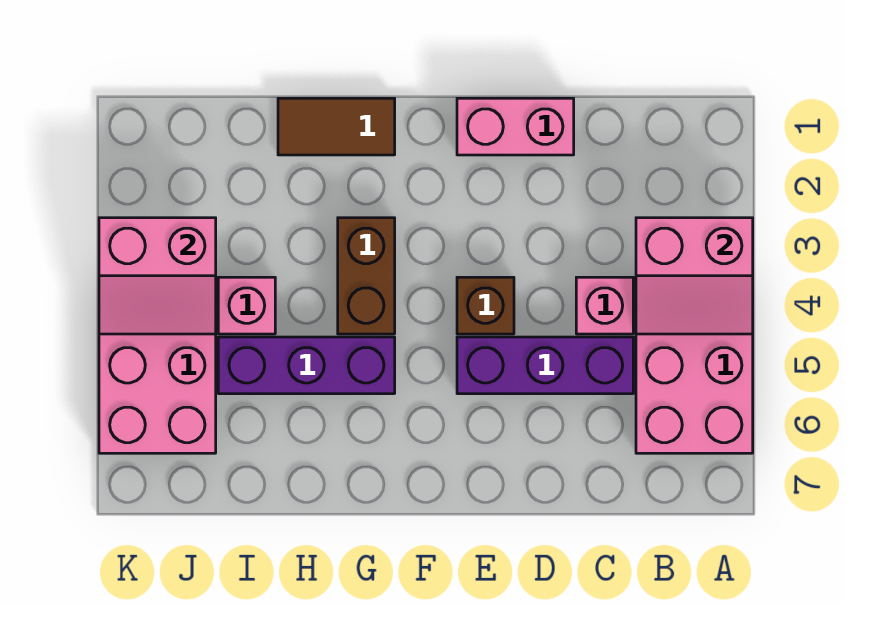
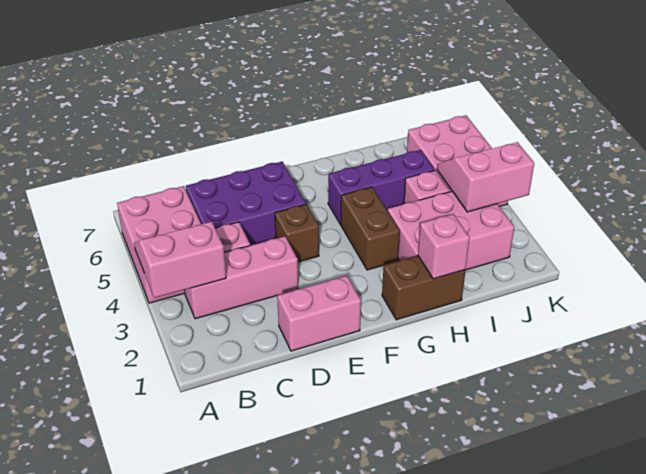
none -> pink brick B3:D3 level 1
purple brick C5:E5 level 1 -> purple brick C5:E6 level 1
brown tile G1:H1 level 1 -> brown brick G1:H1 level 1
none -> pink brick H1 level 2
none -> pink brick H2:J3 level 1

